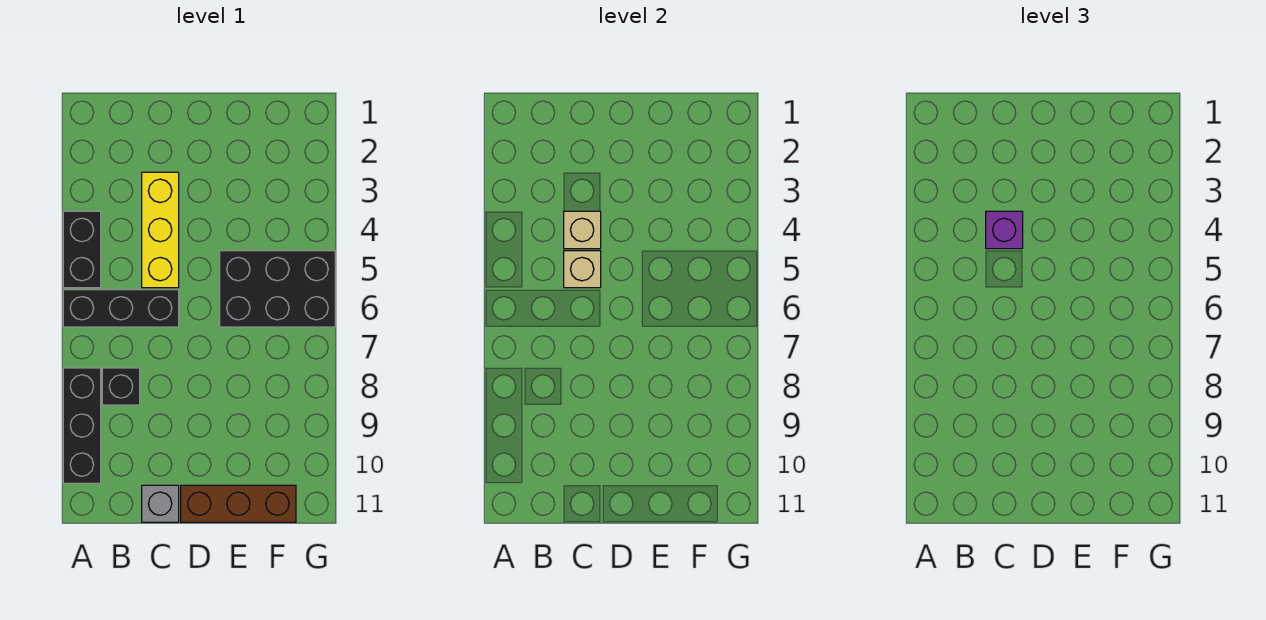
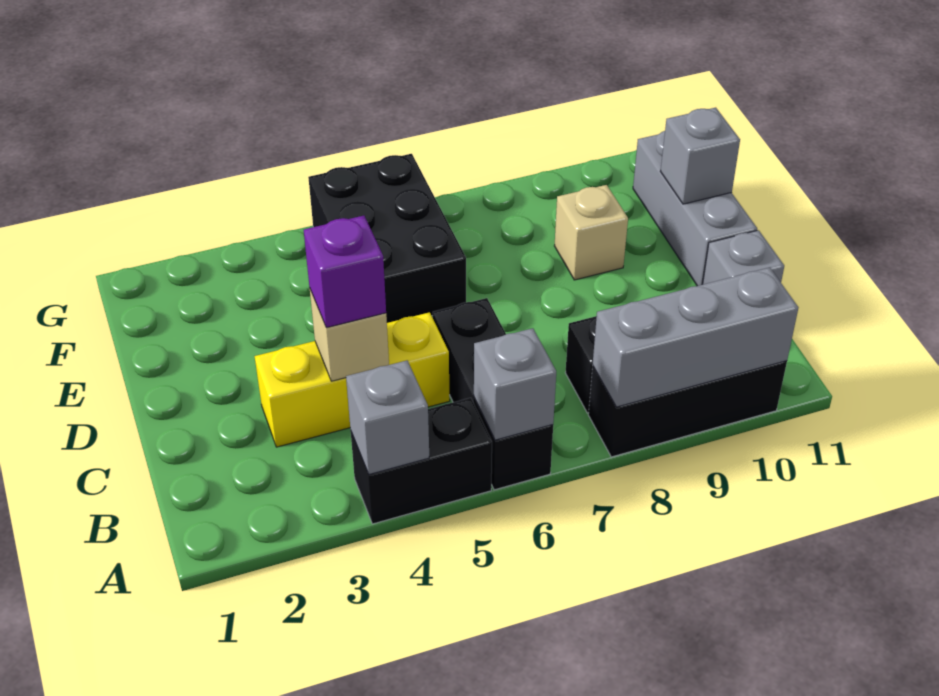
none -> grey brick A4 level 2
none -> grey brick A6 level 2
none -> grey brick A8:A10 level 2
tan brick C5 level 2 -> tan brick E9 level 1
brown brick D11:F11 level 1 -> grey brick D11:F11 level 1
none -> grey brick E11 level 2

